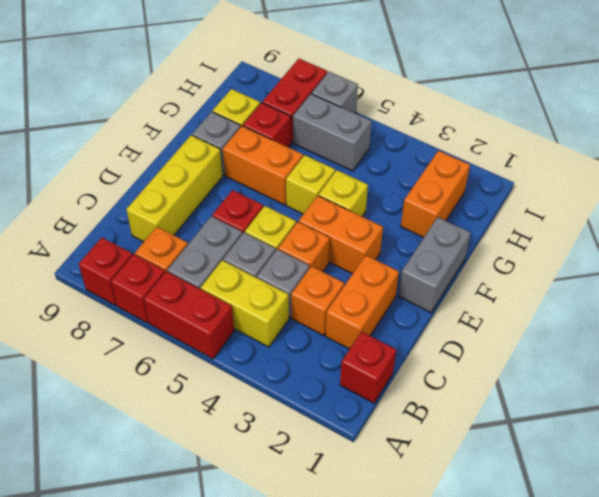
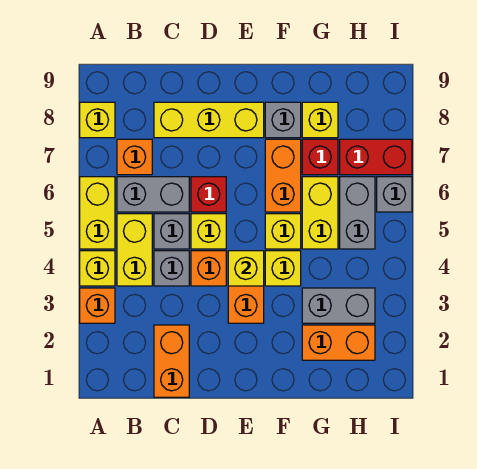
none -> yellow brick A4 level 1
red brick A5:A6 level 1 -> yellow brick A5:A6 level 1
red brick A7 level 1 -> none
red brick A8 level 1 -> yellow brick A8 level 1
red brick B1 level 1 -> none
orange brick C2:D2 level 1 -> orange brick C1:C2 level 1
orange brick C3 level 1 -> orange brick A3 level 1
grey brick E1:F1 level 1 -> grey brick G3:H3 level 1
none -> yellow brick E4 level 2
none -> yellow brick G5:G6 level 1

